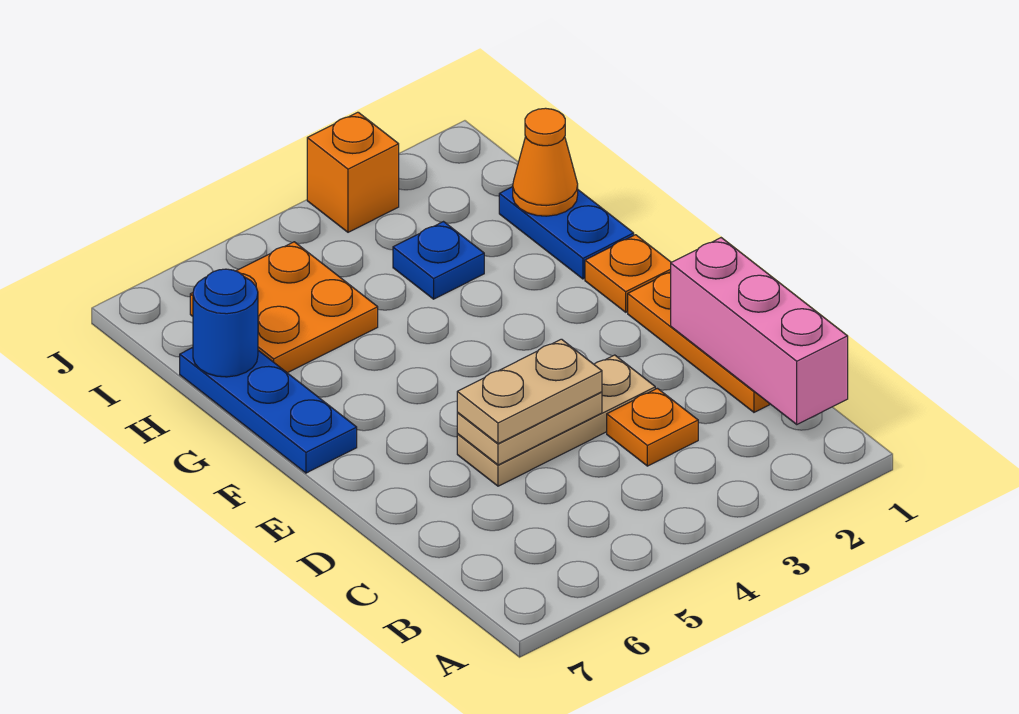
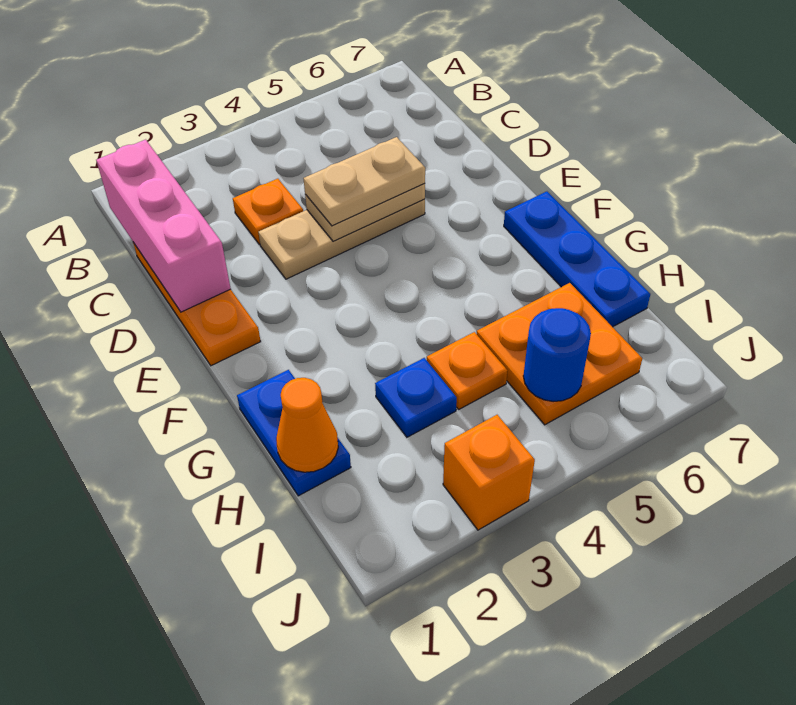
orange plate F1 level 1 -> orange plate H4 level 1
blue round brick H7 level 2 -> blue round brick I5 level 2

